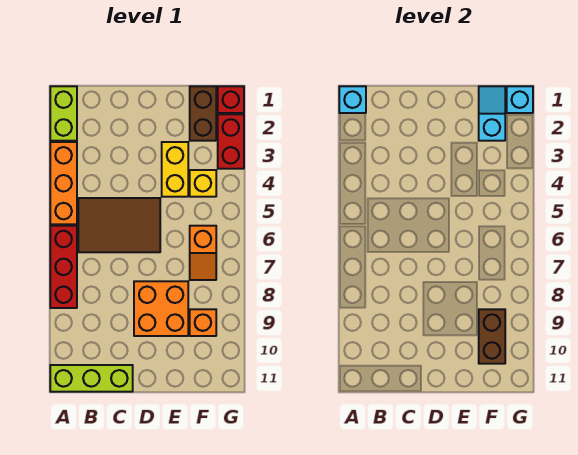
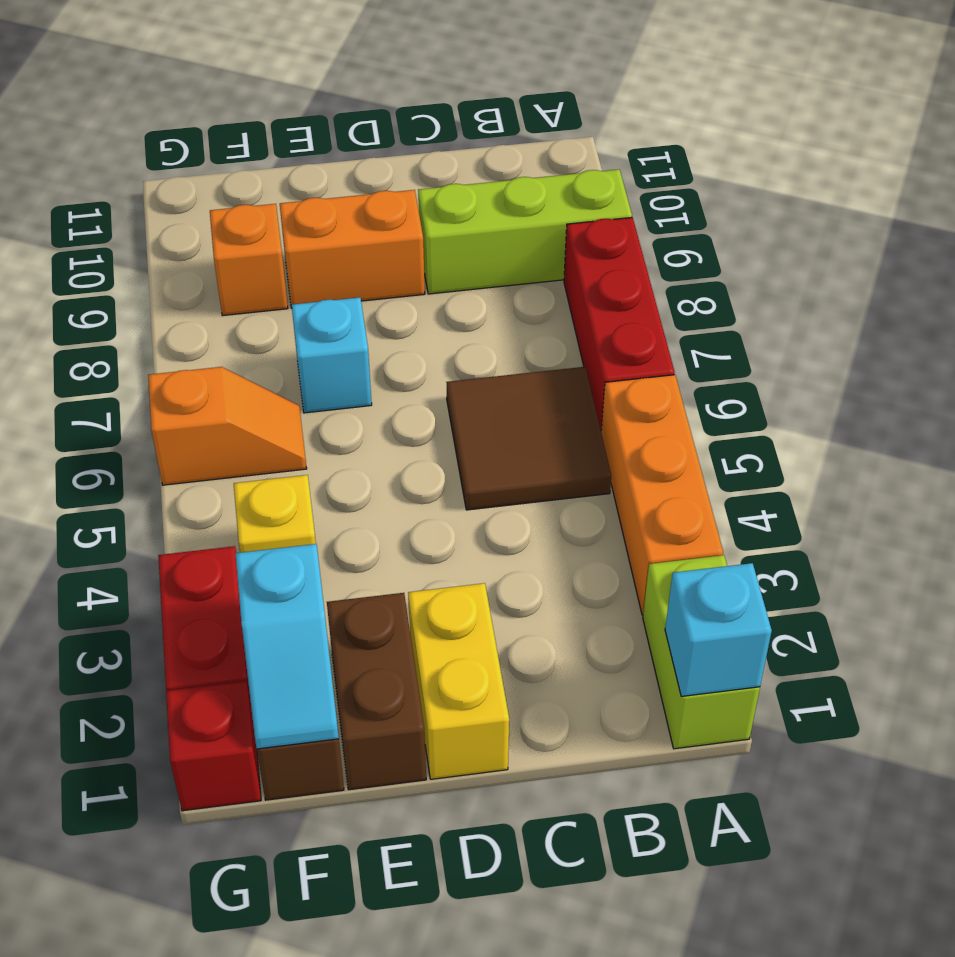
lime brick A11:C11 level 1 -> lime brick A9:C9 level 1
brown tile B5:D6 level 1 -> brown tile B5:C6 level 1
orange brick D8:E9 level 1 -> orange brick D9:E9 level 1
yellow brick E3:E4 level 1 -> yellow brick D1:D2 level 1
orange slope F6:F7 level 1 top 6 -> orange slope F6:G6 level 1 top G
brown brick F9:F10 level 2 -> brown brick E1:E2 level 1
cyan brick G1 level 2 -> cyan brick E7 level 1

